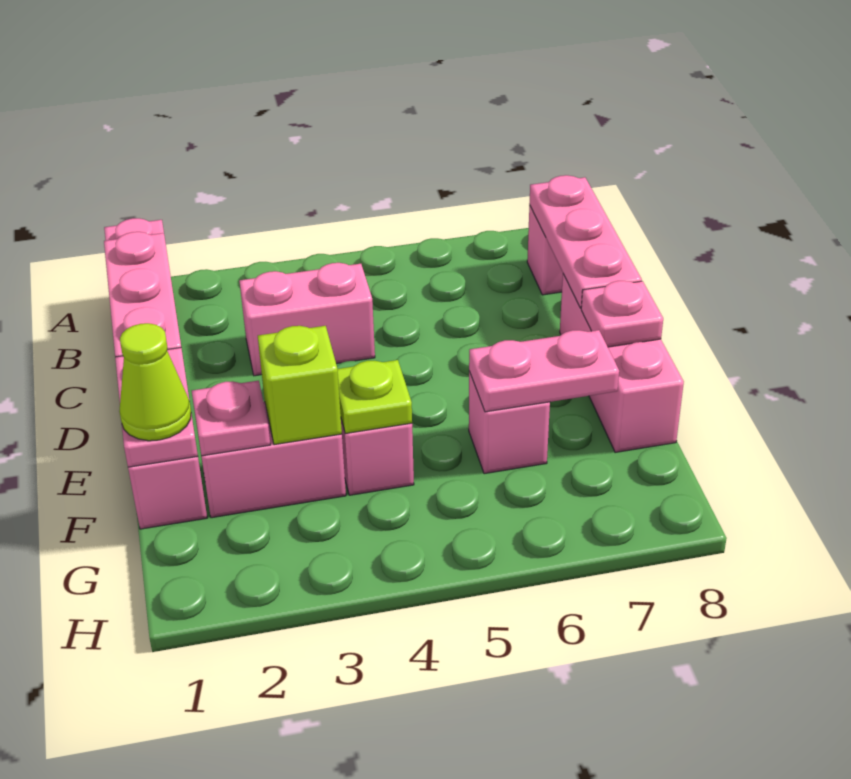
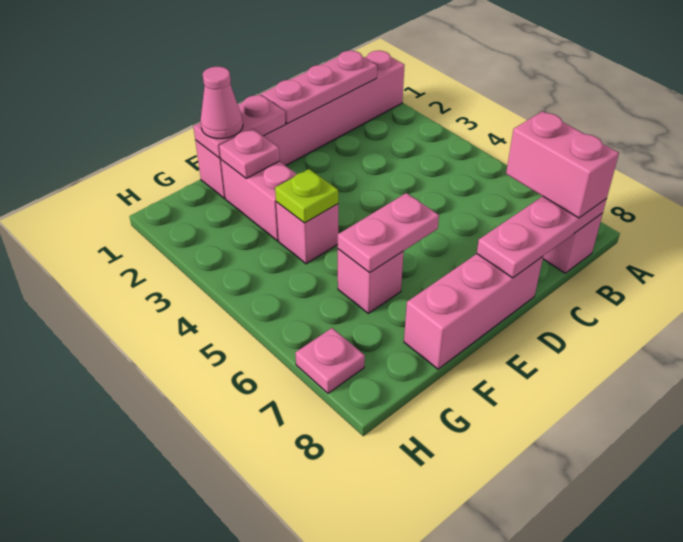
pink brick C3:C4 level 1 -> pink brick B7:B8 level 3
pink plate E8 level 2 -> pink plate H7 level 1
lime cone F1 level 3 -> pink cone F1 level 3
lime brick F3 level 2 -> none
pink plate F6:F7 level 2 -> pink plate E6:F6 level 2

